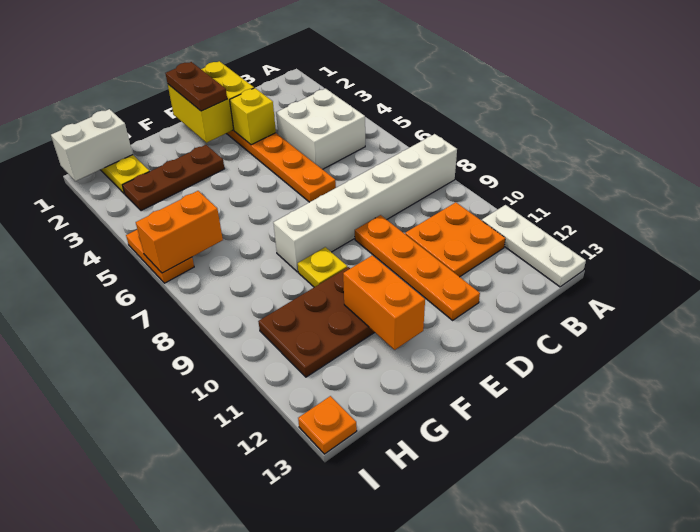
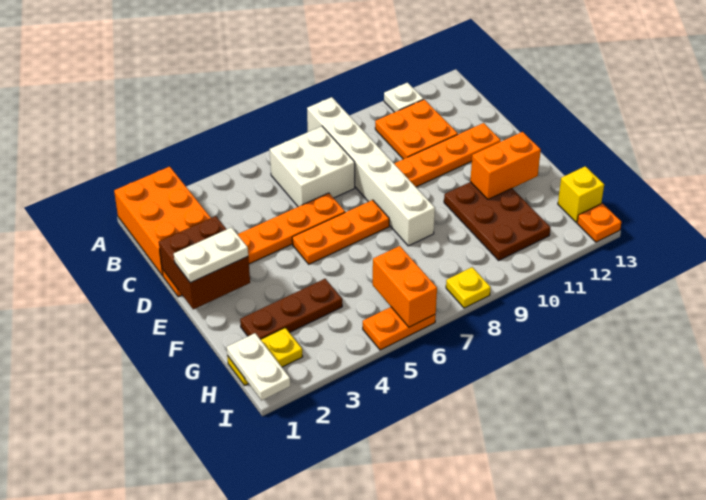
none -> orange brick A1:C2 level 1
white plate A11:A13 level 1 -> white plate A11 level 1
white brick B4:C5 level 1 -> white brick B6:C7 level 1
yellow brick D1:E2 level 2 -> brown brick D1:E2 level 2
yellow brick D3 level 2 -> yellow brick H13 level 1
brown plate E1:E2 level 3 -> white plate E1:E2 level 3
none -> orange plate E5:E7 level 1
brown plate F3:H3 level 1 -> brown plate G2:G4 level 1
yellow plate F9 level 1 -> yellow plate I8 level 1
white brick H1:I1 level 2 -> white plate H1:I1 level 2

